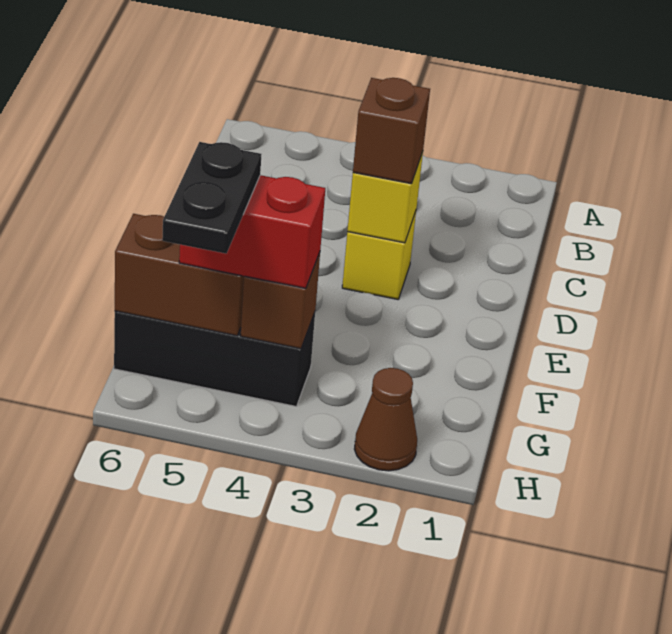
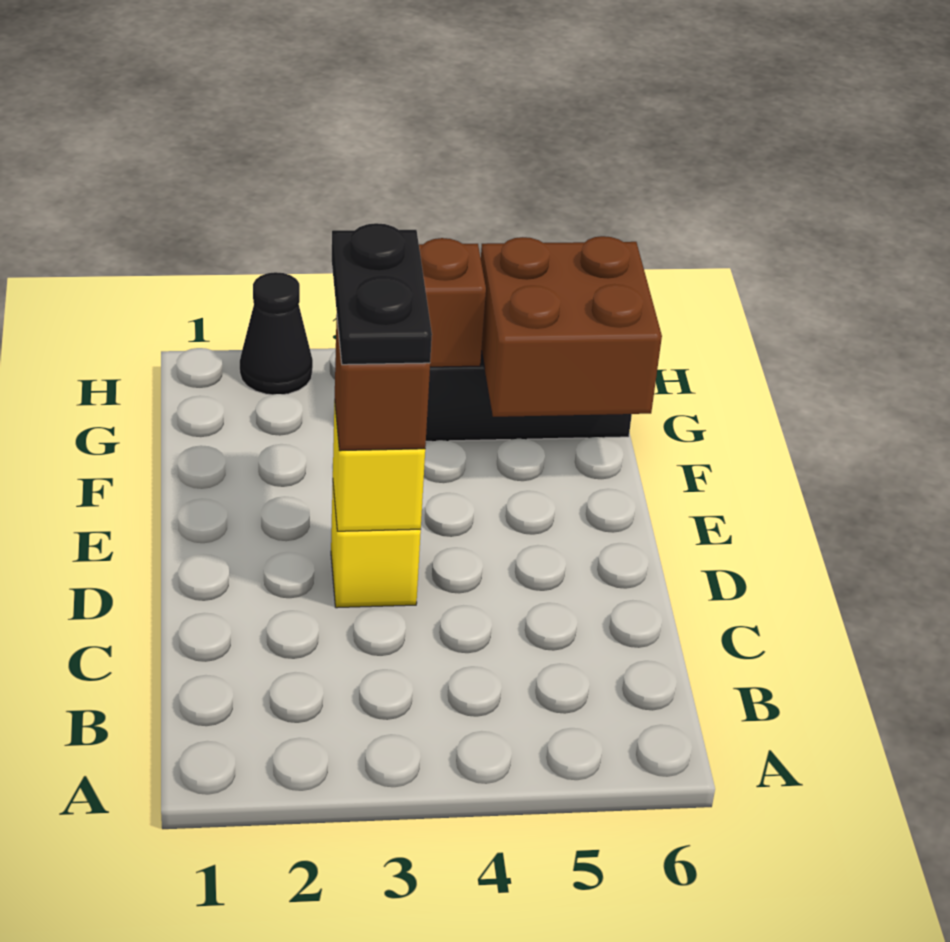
red brick G4:G5 level 3 -> none
brown brick G5:G6 level 2 -> brown brick F5:G6 level 2
black plate G5:H5 level 4 -> black plate D3:E3 level 4
brown cone H2 level 1 -> black cone H2 level 1

